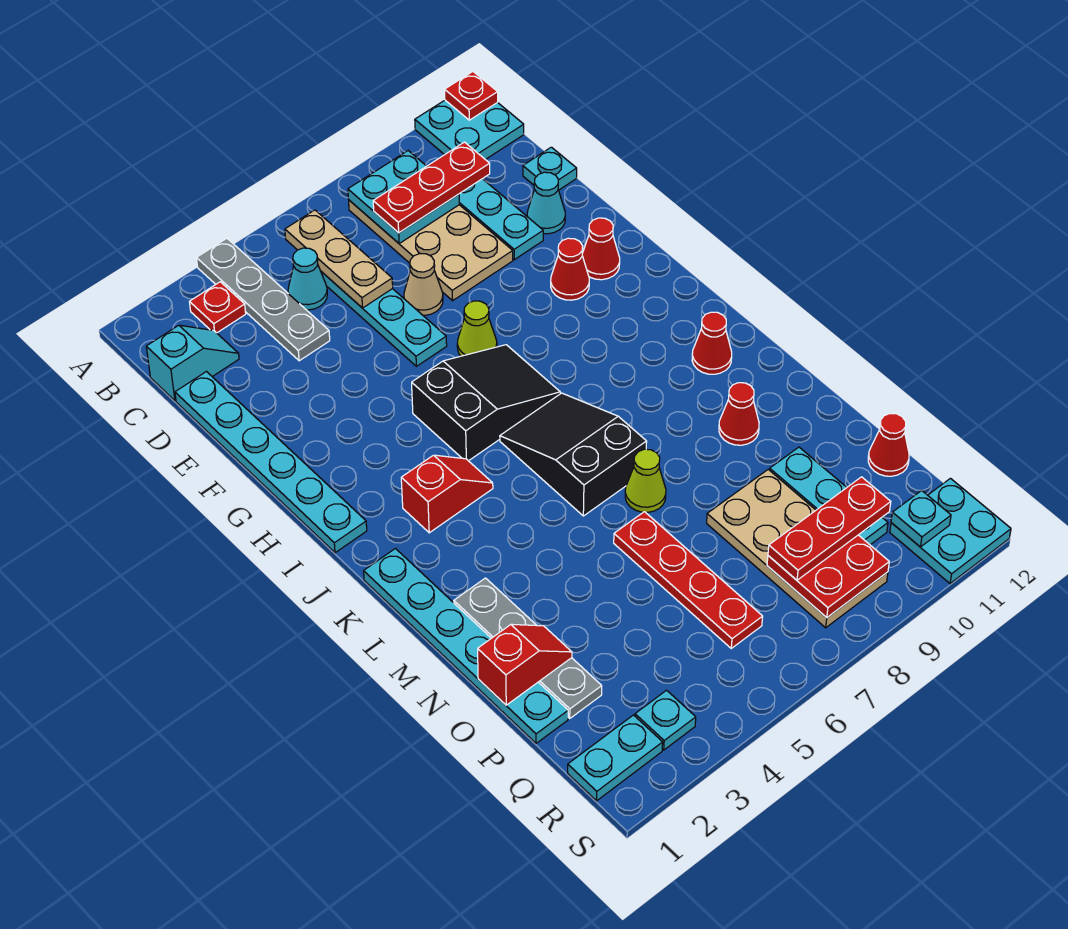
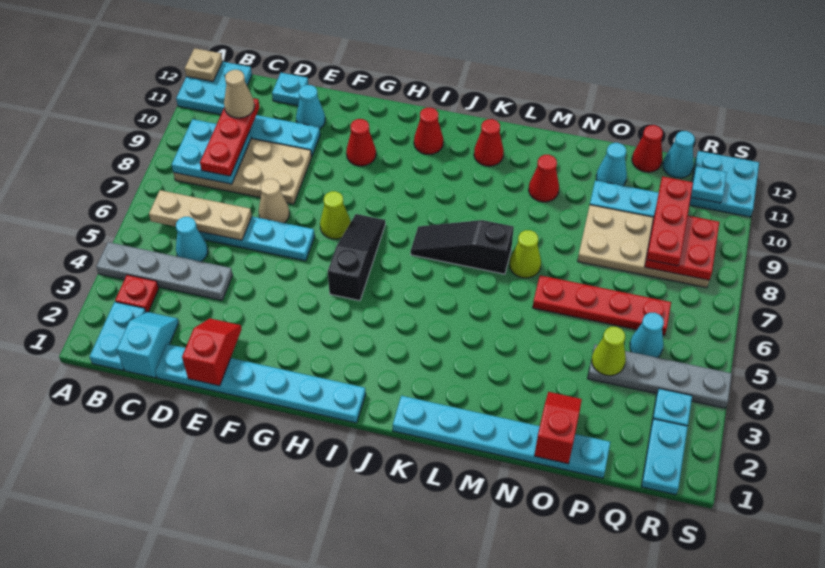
red plate A12 level 2 -> tan plate A12 level 2
none -> cyan plate B1:B2 level 1
none -> tan cone C10 level 4
red cone G11 level 1 -> red cone I11 level 1
black slope H5:I7 level 1 top 5 -> black slope H5:H7 level 1 top 5
red slope J3:J4 level 1 top 3 -> red slope E1:E2 level 2 top 1
black slope J6:L7 level 1 top L -> black slope J7:L7 level 1 top L
grey plate M2:P2 level 1 -> grey plate P4:S4 level 1
none -> cyan cone O11 level 1
none -> lime cone P4 level 2
none -> cyan cone Q5 level 1
none -> cyan cone Q12 level 1

